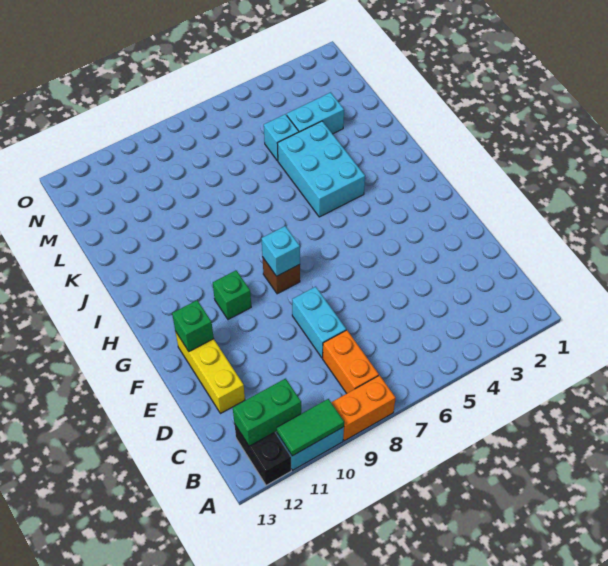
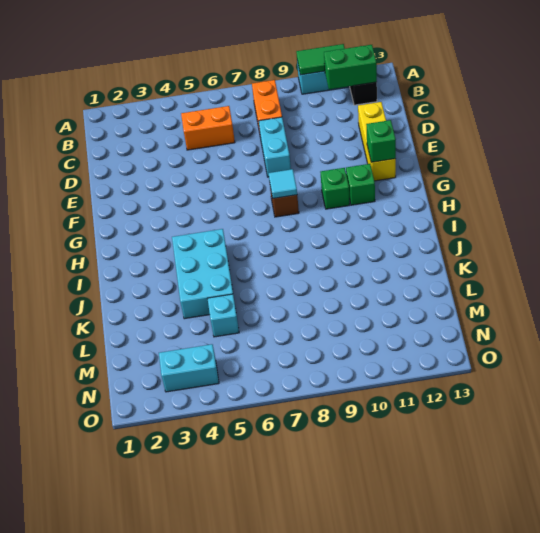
orange brick A8:A9 level 1 -> orange brick C5:C6 level 1
cyan brick G8 level 2 -> cyan tile G8 level 2
none -> green brick G11 level 1
cyan brick L3:L4 level 1 -> cyan brick N3:N4 level 1

